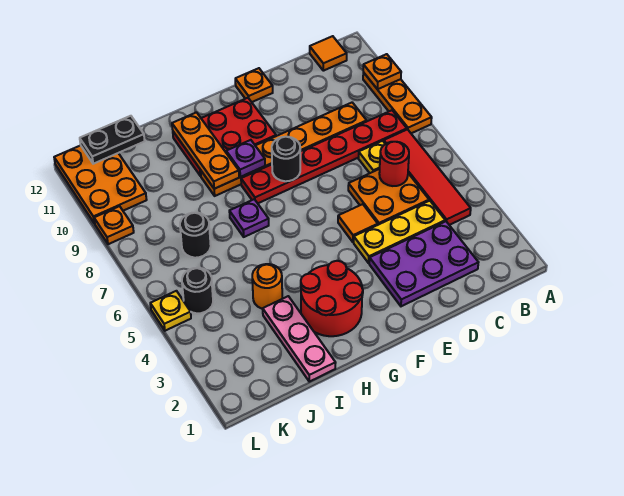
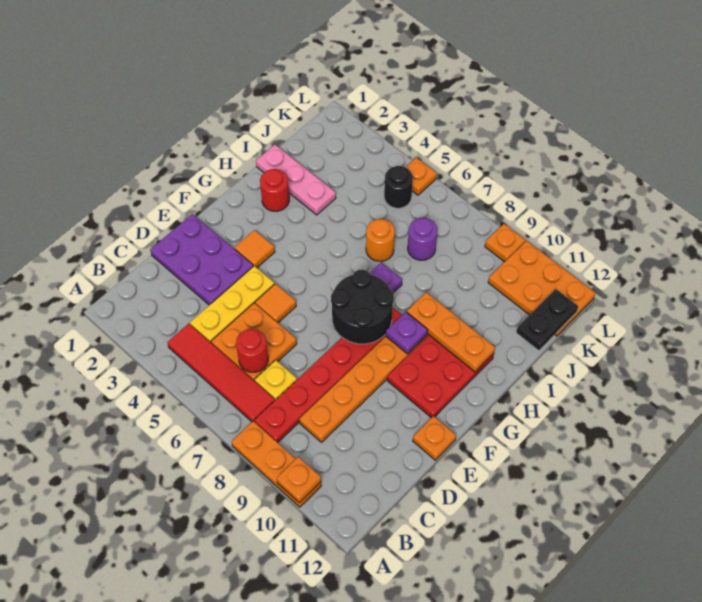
orange tile B12 level 1 -> orange tile F3 level 1
purple plate C2:E3 level 1 -> purple plate D1:E3 level 1
black round brick F8 level 2 -> black round brick F7:G8 level 2
red round brick G2:H3 level 1 -> red round brick H2 level 1
orange round brick I4 level 1 -> orange round brick I6 level 1
black round brick J7 level 1 -> purple round brick J7 level 1
yellow plate L5 level 1 -> orange plate L5 level 1

